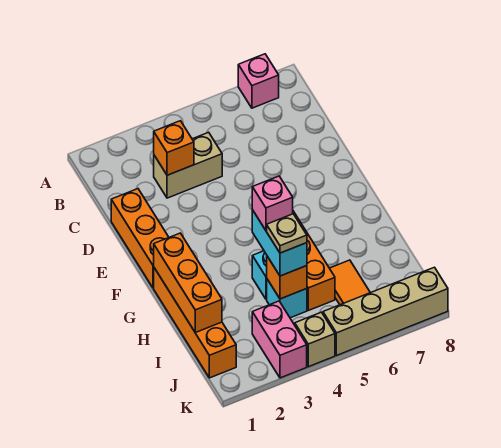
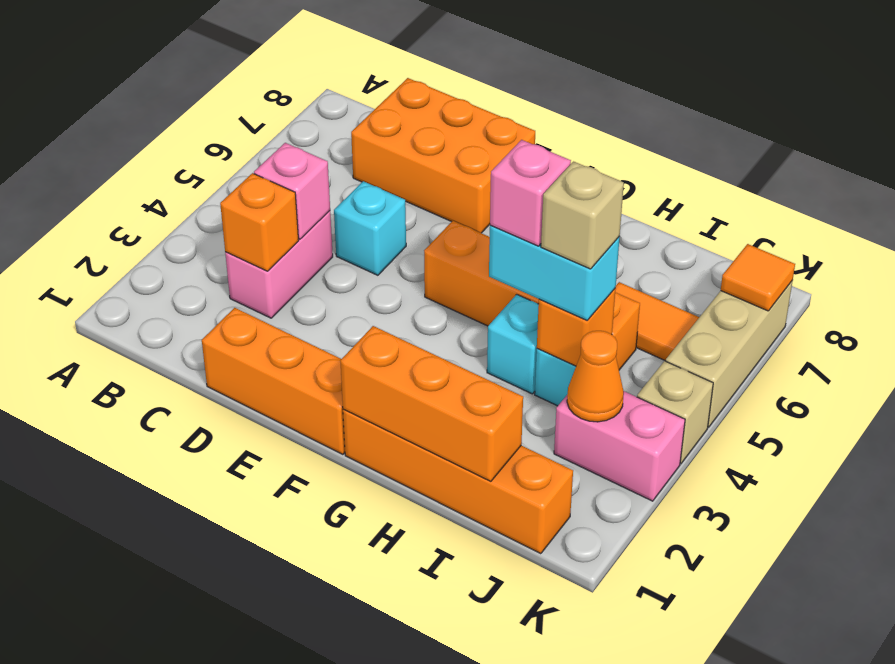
pink brick A7 level 1 -> pink brick C4 level 2
tan brick C3:C4 level 1 -> pink brick C3:C4 level 1
none -> orange brick C7:E8 level 1
none -> cyan brick D5 level 1
tan plate I4 level 4 -> tan brick I4 level 4
none -> orange cone J3 level 2
tan brick K5:K8 level 1 -> tan brick K5:K7 level 1
none -> orange tile K7 level 2

